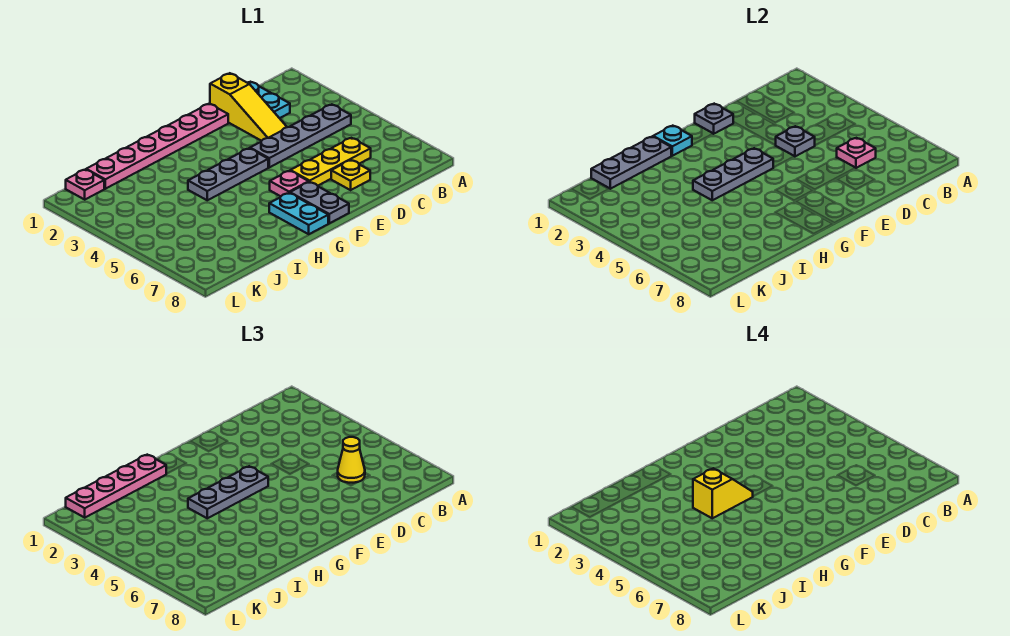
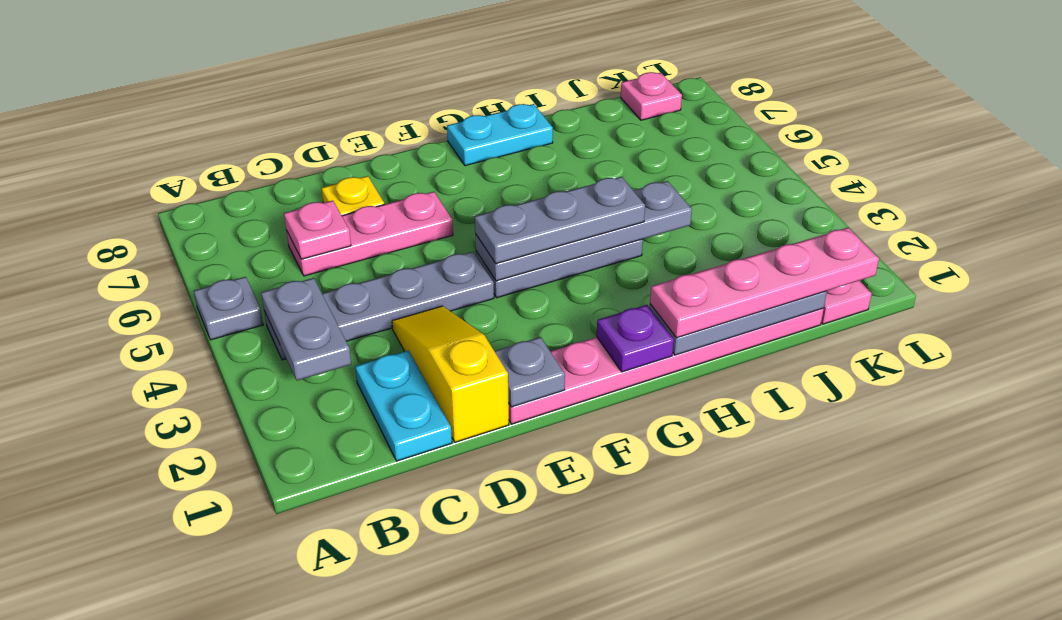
yellow plate C6:E6 level 1 -> pink plate C6:E6 level 1
yellow cone C6 level 3 -> none
grey plate D4 level 2 -> grey plate A5 level 1
grey plate F4:H4 level 2 -> grey plate F4:I4 level 2
pink plate F6 level 1 -> pink plate K8 level 1
grey plate F7:F8 level 1 -> grey plate B3:B4 level 2
cyan plate G1 level 2 -> purple plate G1 level 2
yellow slope G4:H4 level 4 top H -> none
cyan plate G7:G8 level 1 -> cyan plate G8:H8 level 1

